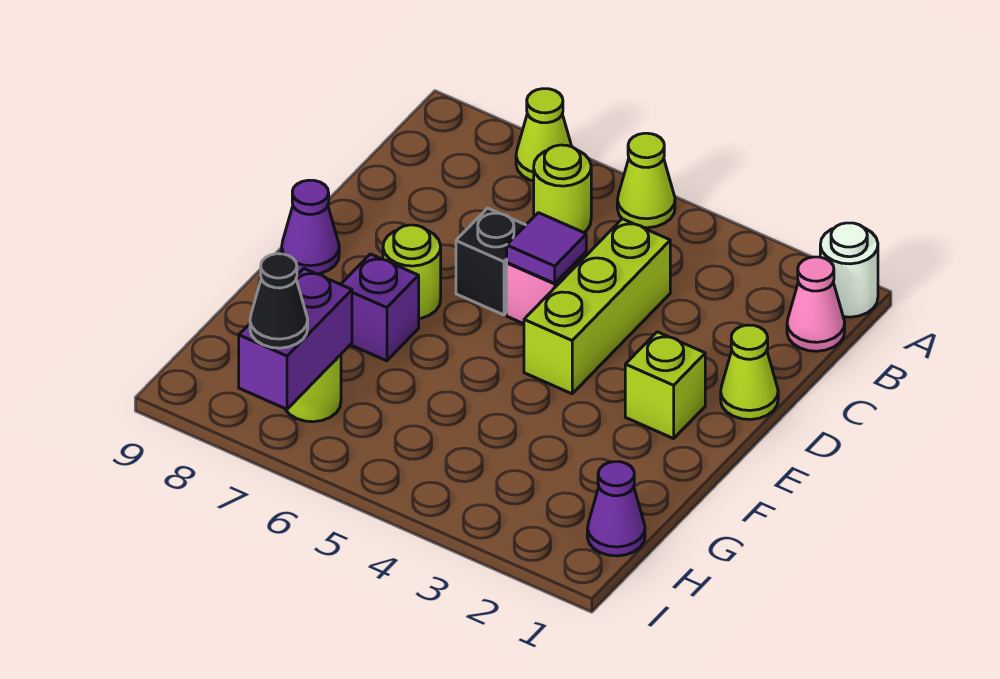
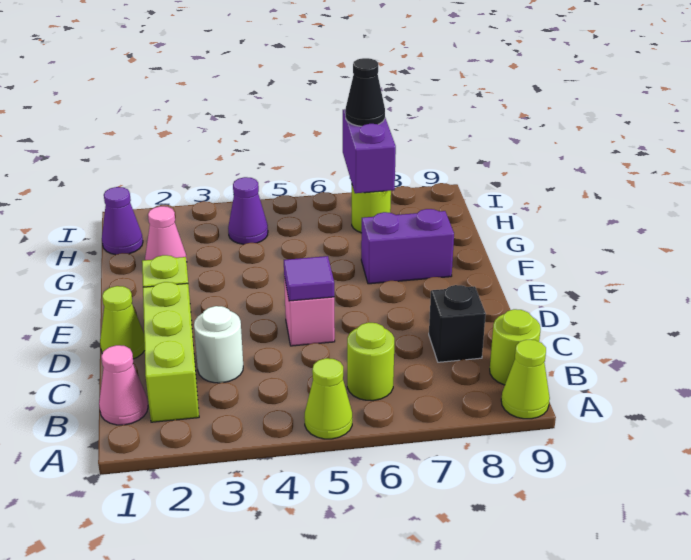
white round brick A1 level 1 -> white round brick C3 level 1
lime cone A7 level 1 -> lime cone A9 level 1
lime brick C4:E4 level 1 -> lime brick B2:D2 level 1
black brick D6 level 1 -> black brick C8 level 1
lime round brick E7 level 1 -> lime round brick B9 level 1
purple cone E9 level 1 -> purple cone H4 level 1
purple brick F7 level 1 -> purple brick F7:F8 level 1
none -> pink cone G2 level 1

